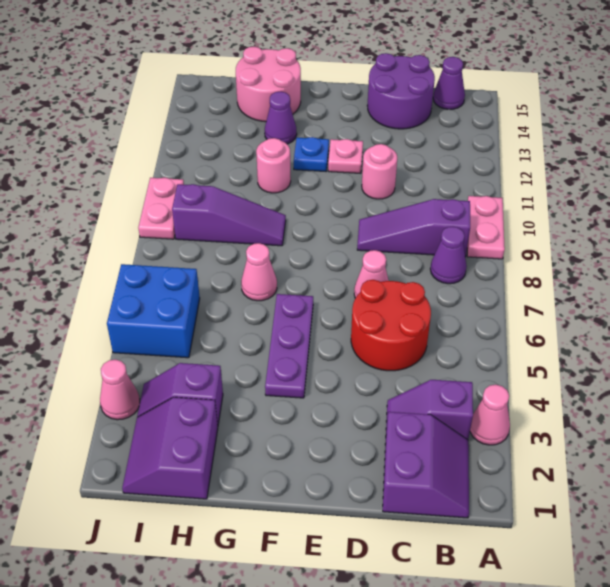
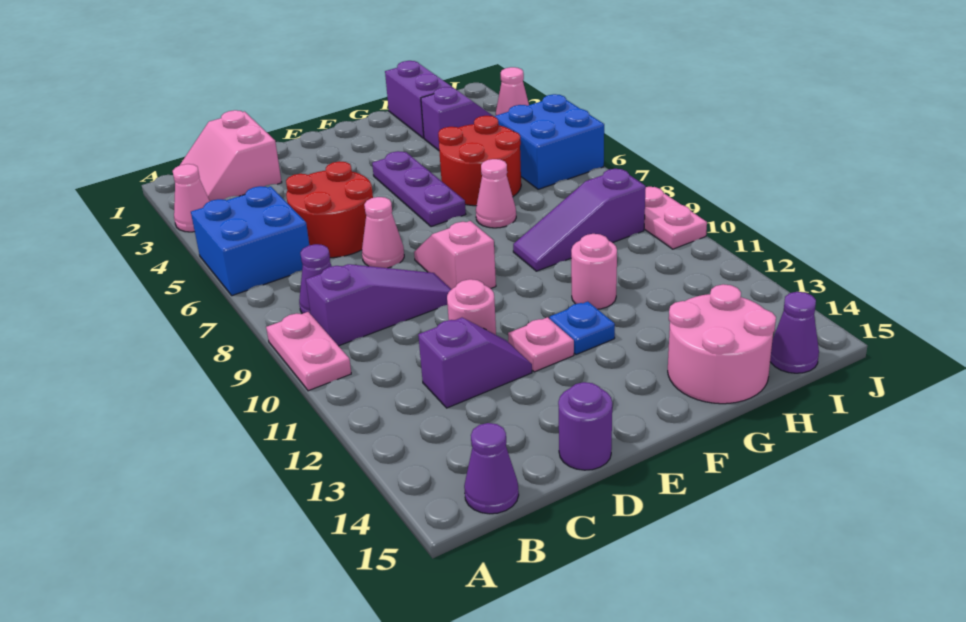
none -> blue brick A5:B6 level 1
purple slope B1:C2 level 1 top C -> pink slope B1:C2 level 1 top C
purple slope B3:C3 level 1 top B -> purple slope C12:D12 level 1 top C
purple round brick C14:D15 level 1 -> purple round brick D15 level 1
none -> pink slope E8:E9 level 1 top 9
none -> red round brick G5:H6 level 1
purple cone G13 level 1 -> purple cone I15 level 1

